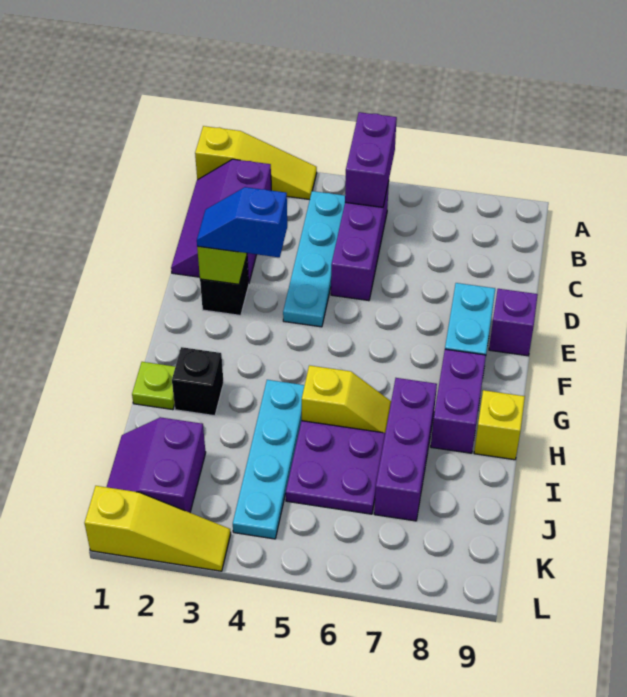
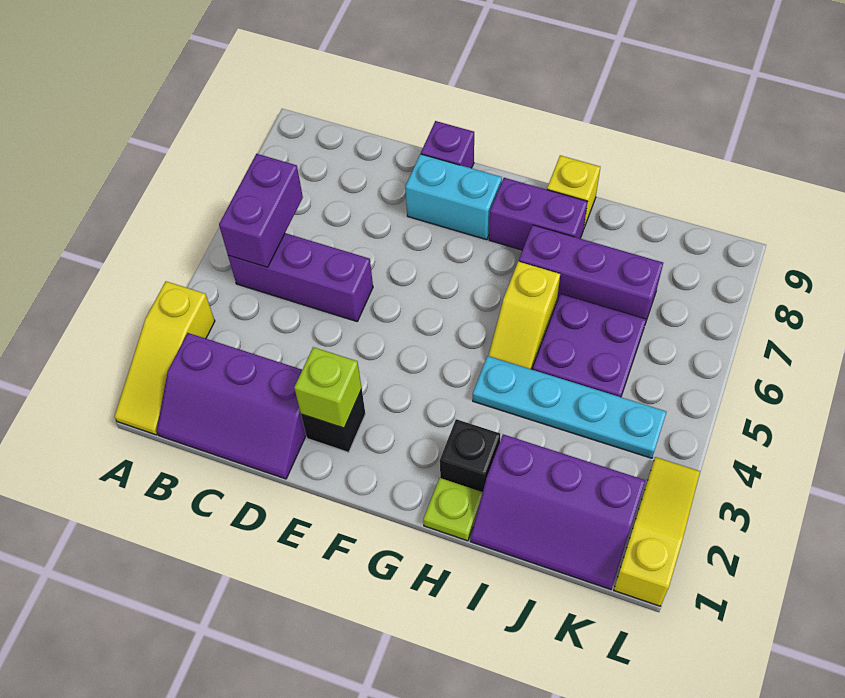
yellow slope A1:A3 level 1 top 1 -> yellow slope A1:A3 level 1 top 3
purple brick A5:B5 level 2 -> purple brick B5:B6 level 2
cyan plate B4:E4 level 1 -> none
blue slope E2:E3 level 3 top 3 -> none
yellow slope H5:H6 level 1 top 5 -> yellow slope H5:H6 level 1 top 6
purple slope J1:K2 level 1 top 2 -> purple slope I1:K2 level 1 top 2

